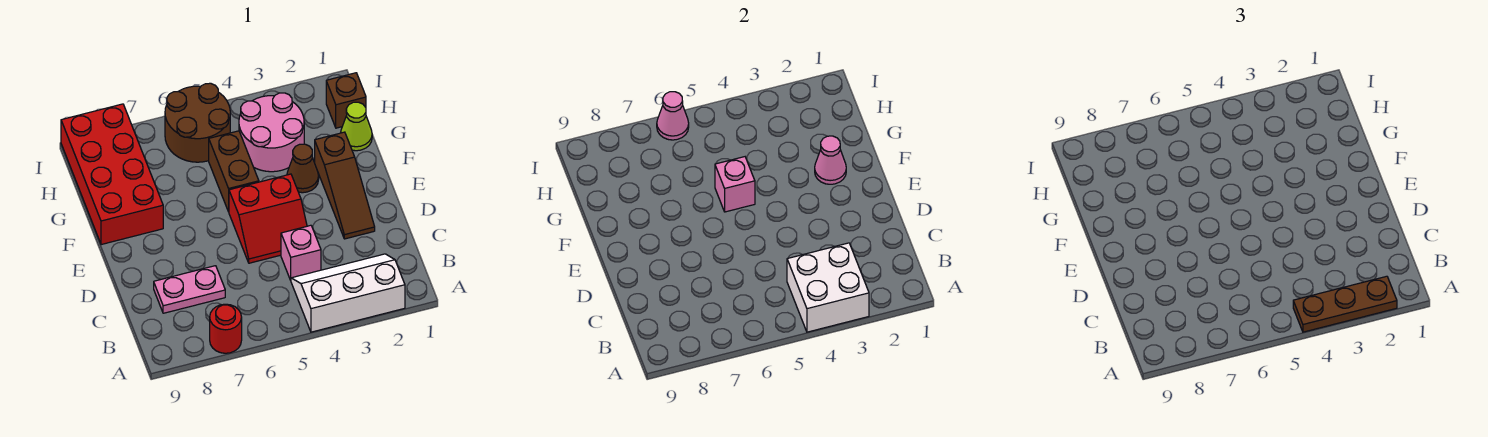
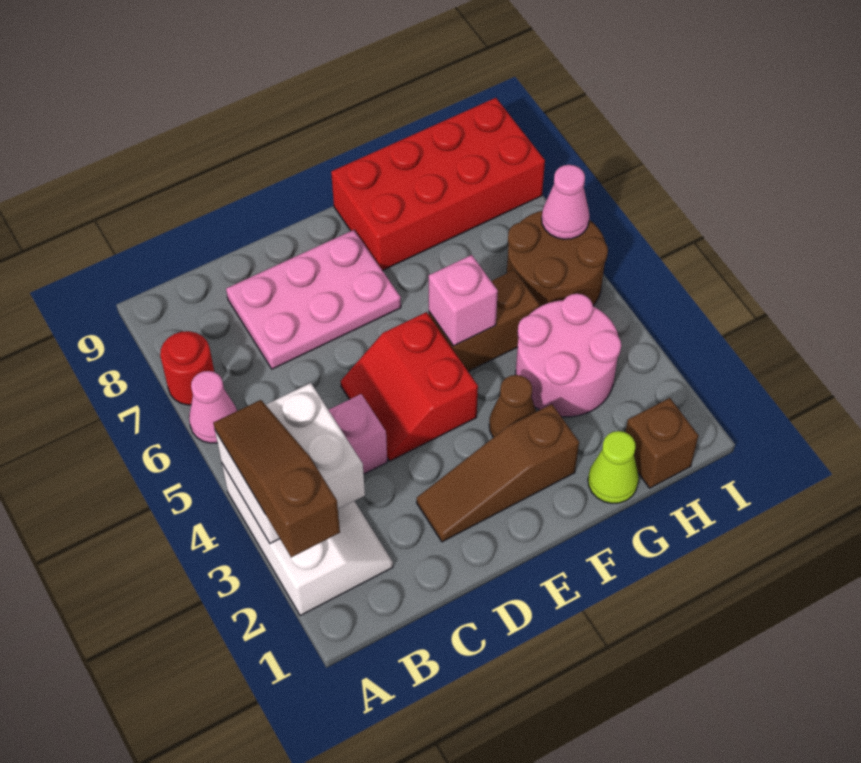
brown plate A2:A4 level 3 -> brown slope A2:A4 level 3 top 2
pink plate C7:C8 level 1 -> pink plate C7:E8 level 1
pink cone F2 level 2 -> pink cone A6 level 1

